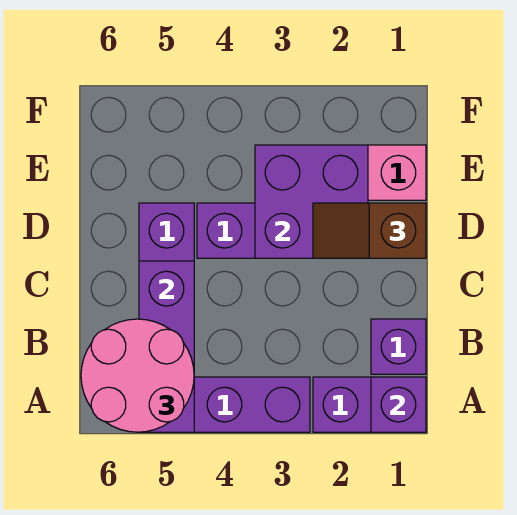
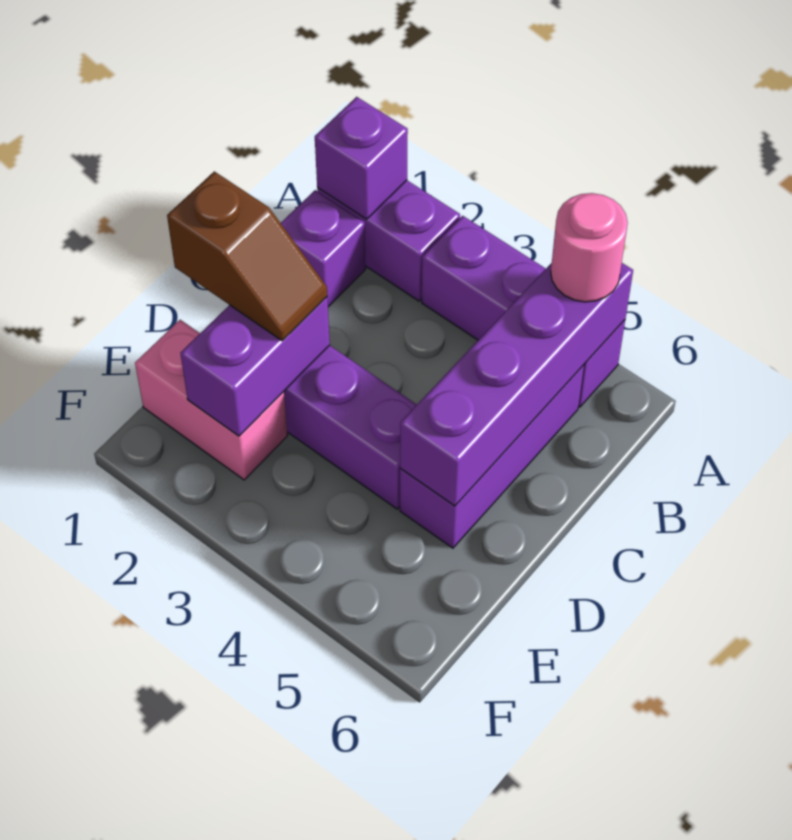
purple brick A5:C5 level 2 -> purple brick A5:D5 level 2
pink round brick A5:B6 level 3 -> pink round brick A5 level 3
purple brick D2:E3 level 2 -> purple brick D2:E2 level 2

